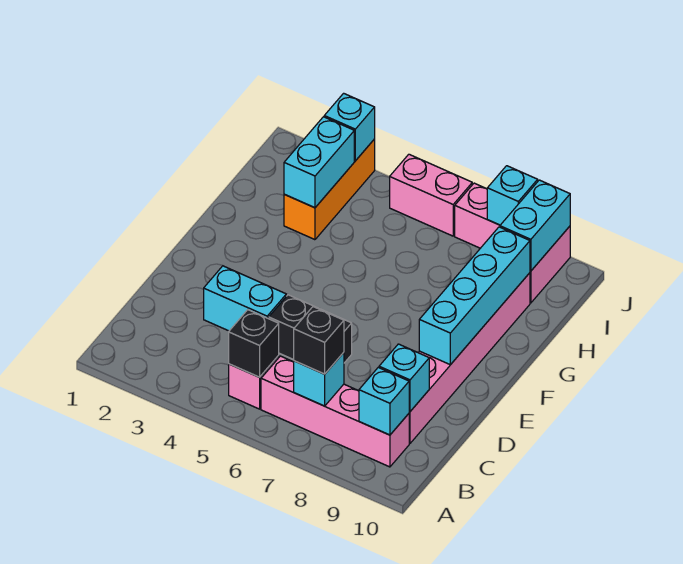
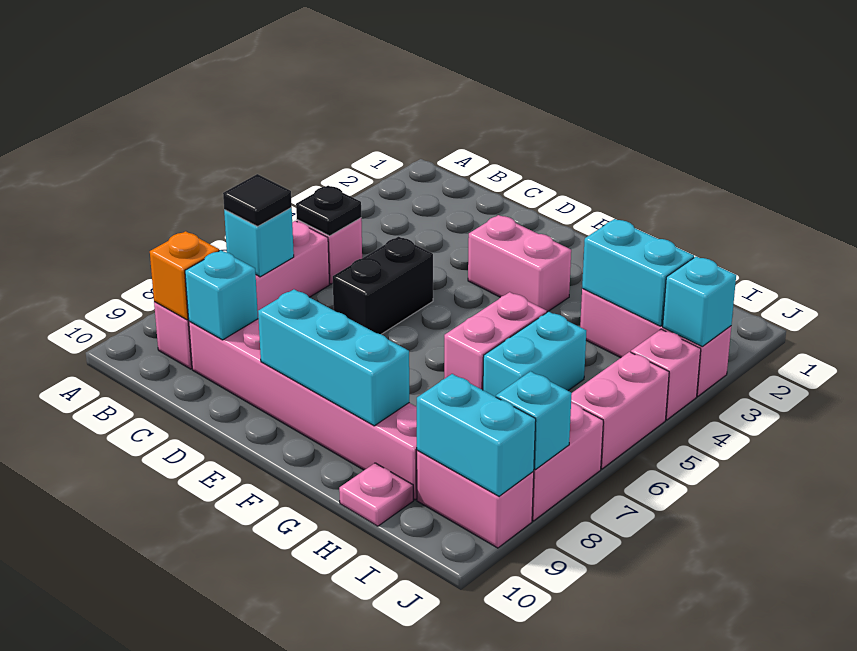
black brick B5 level 2 -> black plate B5 level 2
black brick B7 level 3 -> black tile B7 level 3
cyan brick B9 level 2 -> orange brick B9 level 2
cyan brick D3:D4 level 1 -> cyan brick H5:H6 level 1
none -> pink brick E3:F3 level 1
cyan brick E9:H9 level 2 -> cyan brick E9:G9 level 2
none -> pink brick G5:G6 level 1
orange brick H3:J3 level 1 -> pink brick H3:J3 level 1
none -> pink plate H10 level 1
none -> pink brick J4 level 1

